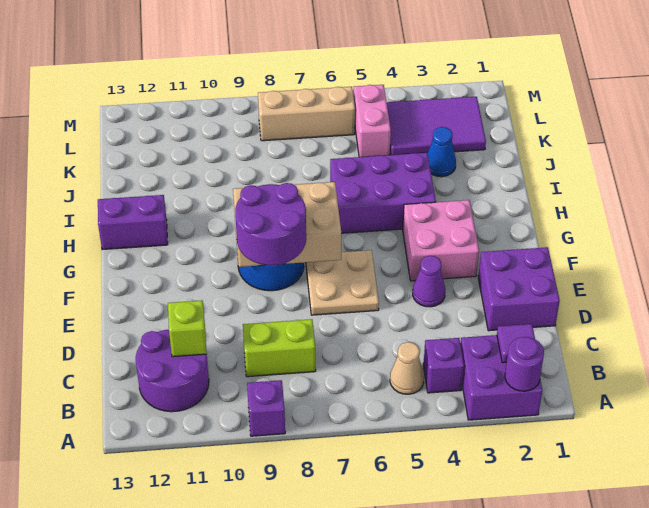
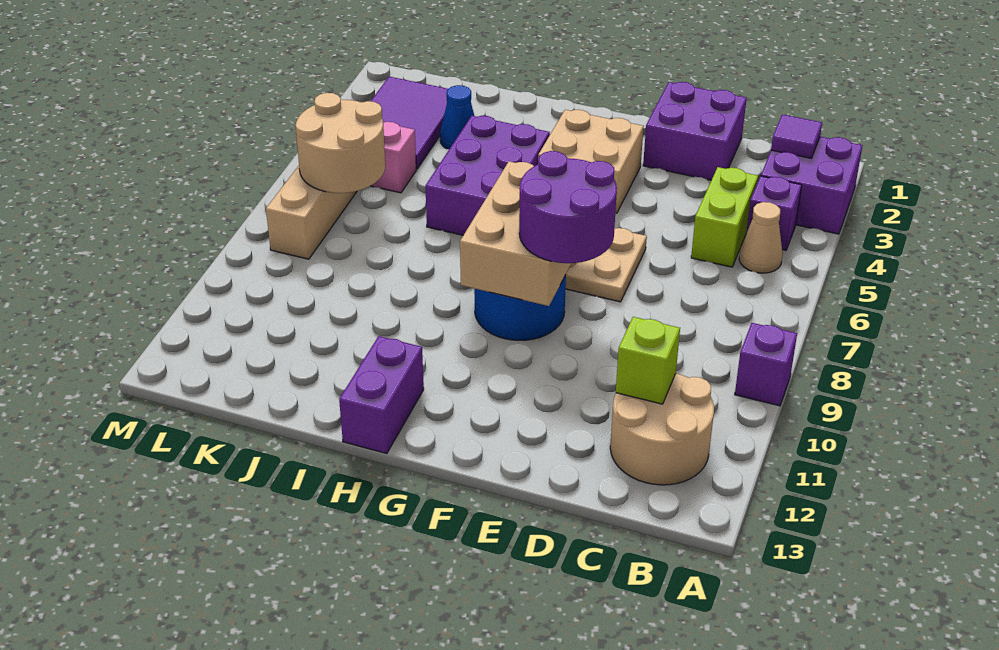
purple round brick A2 level 2 -> none
purple round brick B11:C12 level 1 -> tan round brick B11:C12 level 1
lime brick C8:C9 level 1 -> lime brick C4:C5 level 1
purple cone E4 level 1 -> none
pink brick F3:G4 level 1 -> tan brick F3:G4 level 1
none -> tan round brick K6:L7 level 2

